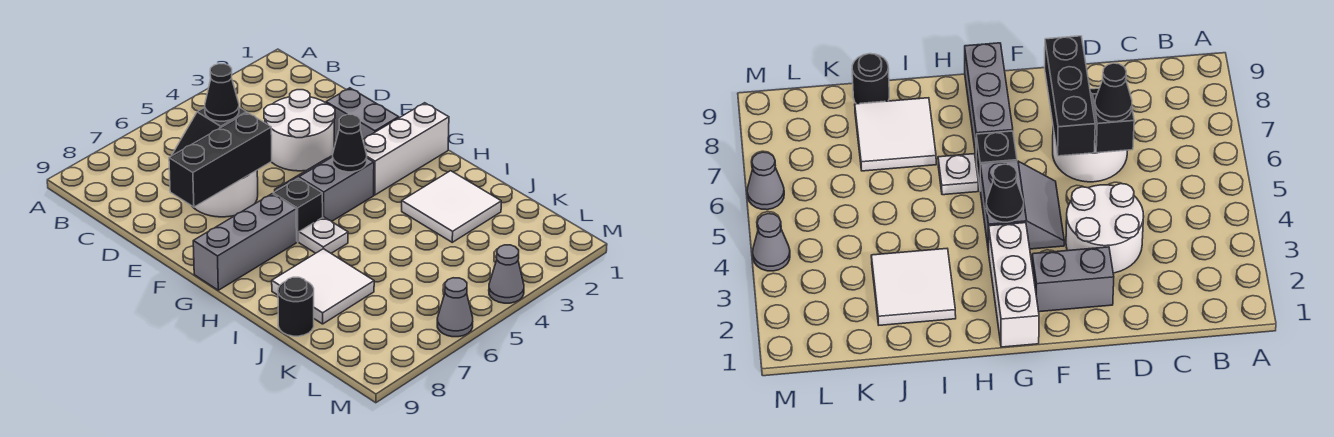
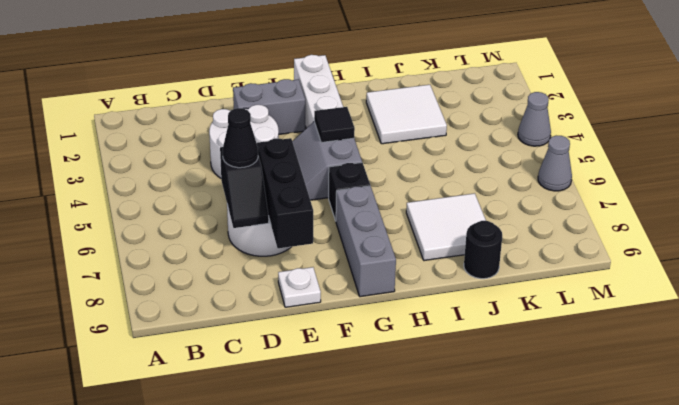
black cone G4 level 2 -> black tile G4 level 2
white plate H6 level 1 -> white plate E9 level 1

